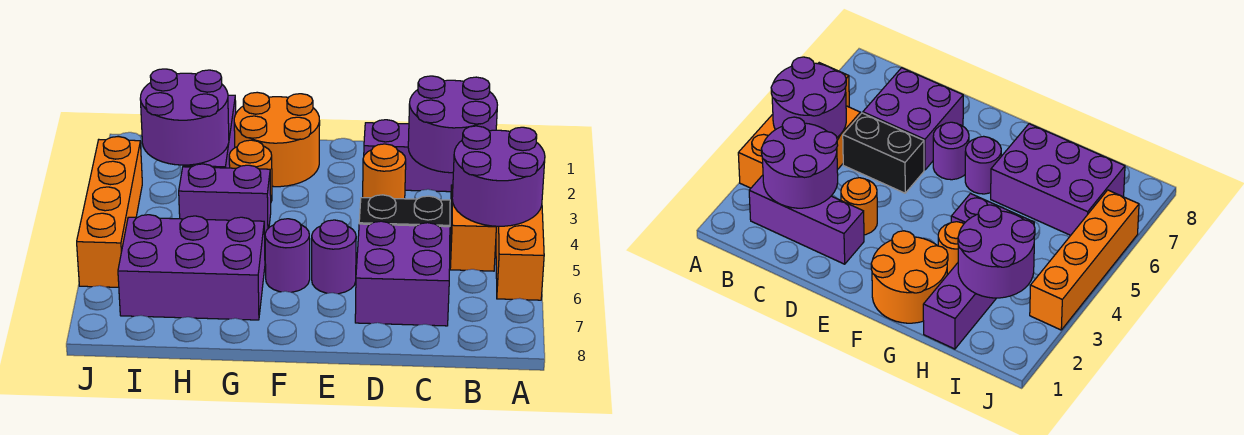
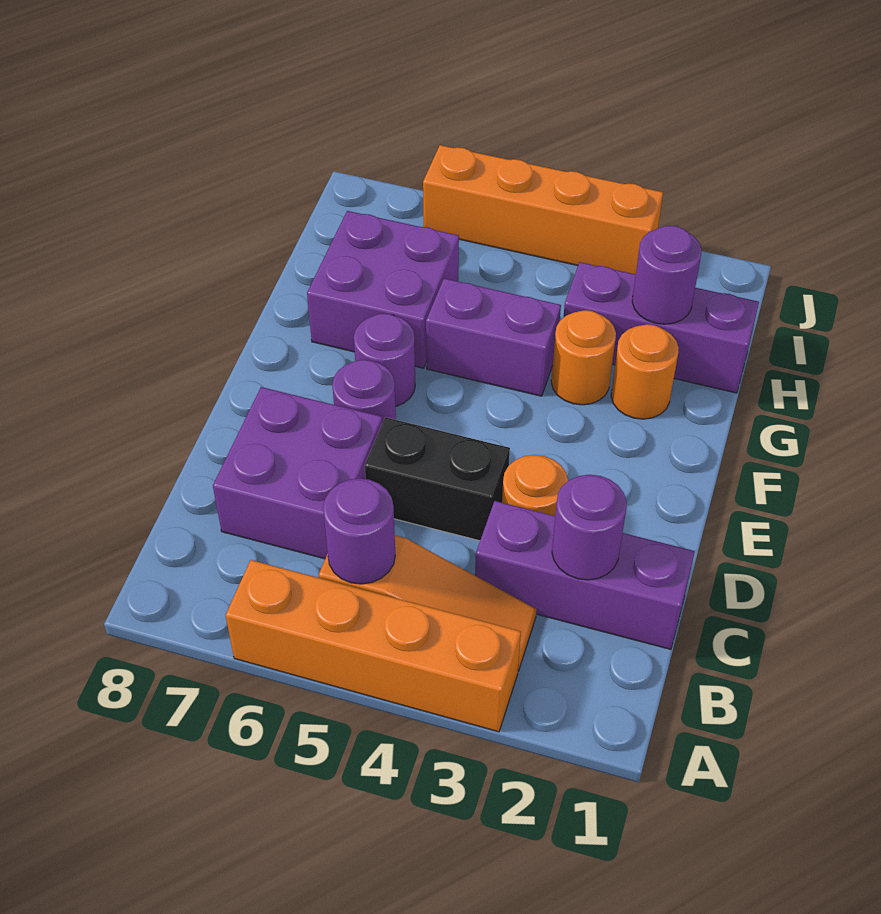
purple round brick A4:B5 level 2 -> purple round brick B5 level 2
purple brick B2:D2 level 1 -> purple brick C1:C3 level 1
purple round brick B2:C3 level 2 -> purple round brick C2 level 2
black brick C5:D5 level 1 -> black brick D4:D5 level 1
orange round brick F1:G2 level 1 -> orange round brick G2 level 1
purple brick G4:H4 level 1 -> purple brick G4:G5 level 1
purple brick G6:I7 level 1 -> purple brick G6:H7 level 1
purple round brick H2:I3 level 2 -> purple round brick H2 level 2

